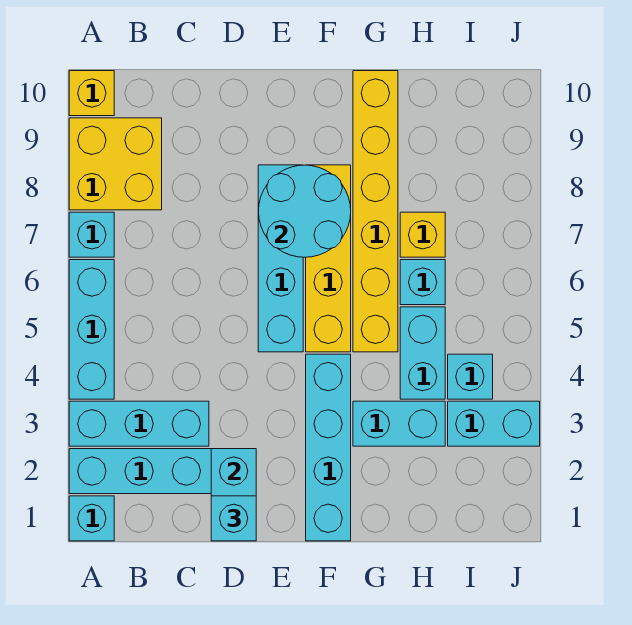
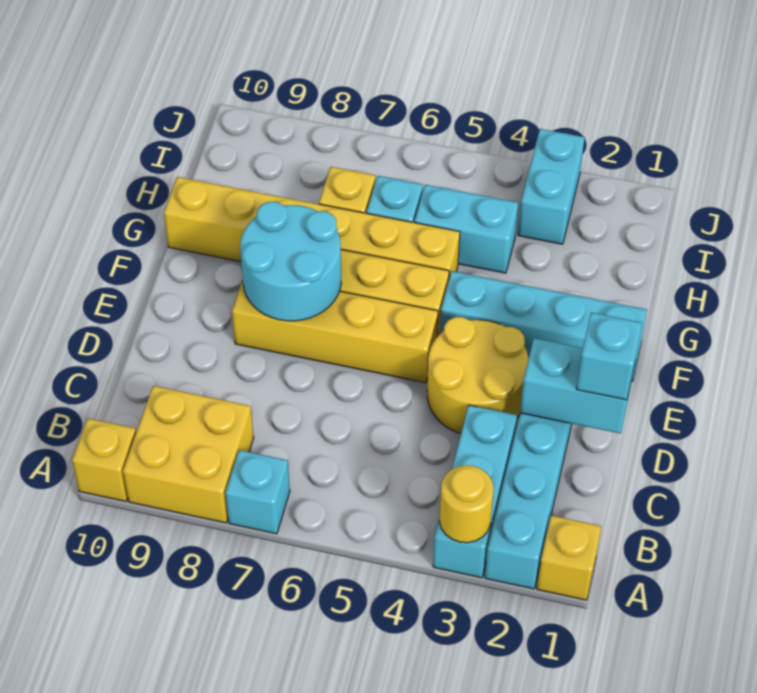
cyan brick A1 level 1 -> yellow brick A1 level 1
none -> yellow round brick A3 level 2
cyan brick A4:A6 level 1 -> none
none -> yellow round brick D3:E4 level 1
cyan brick E5:E8 level 1 -> yellow brick E5:E8 level 1
cyan brick G3:H3 level 1 -> none
cyan brick I4 level 1 -> none

